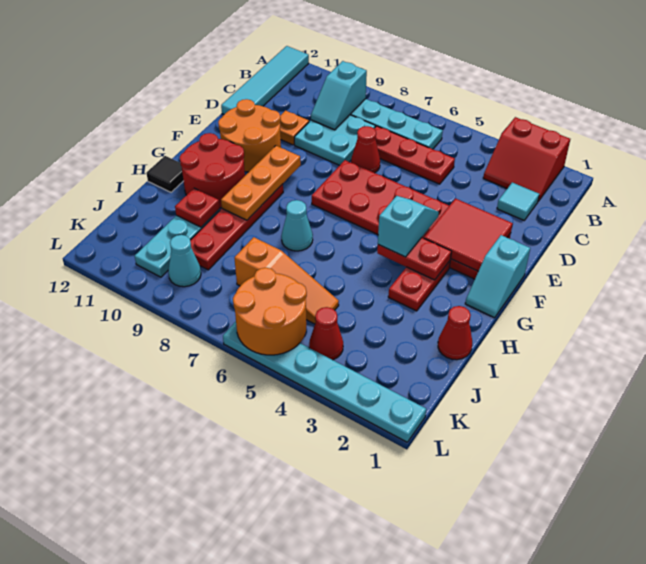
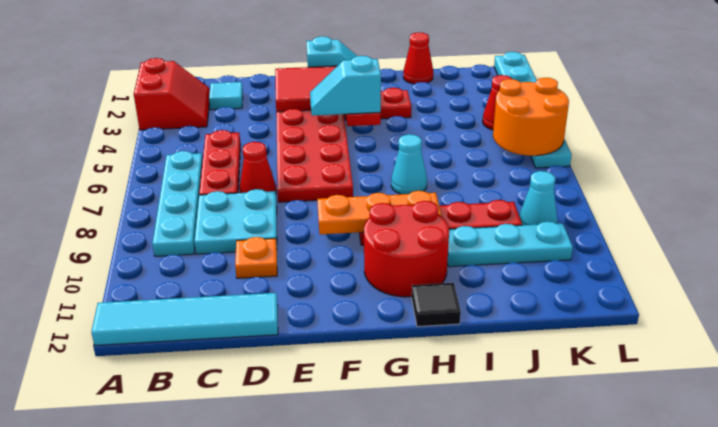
cyan slope B9:C9 level 2 top B -> none
orange round brick E10:F11 level 1 -> none
red plate I10 level 2 -> none
orange slope J5:J7 level 1 top 7 -> none

